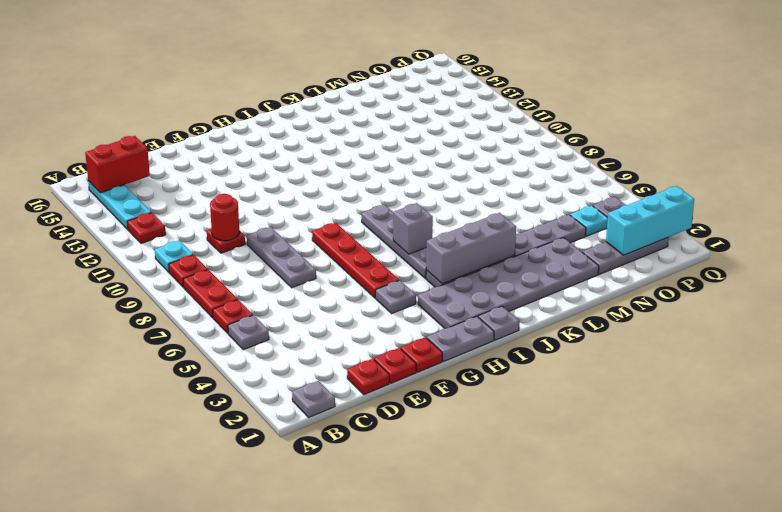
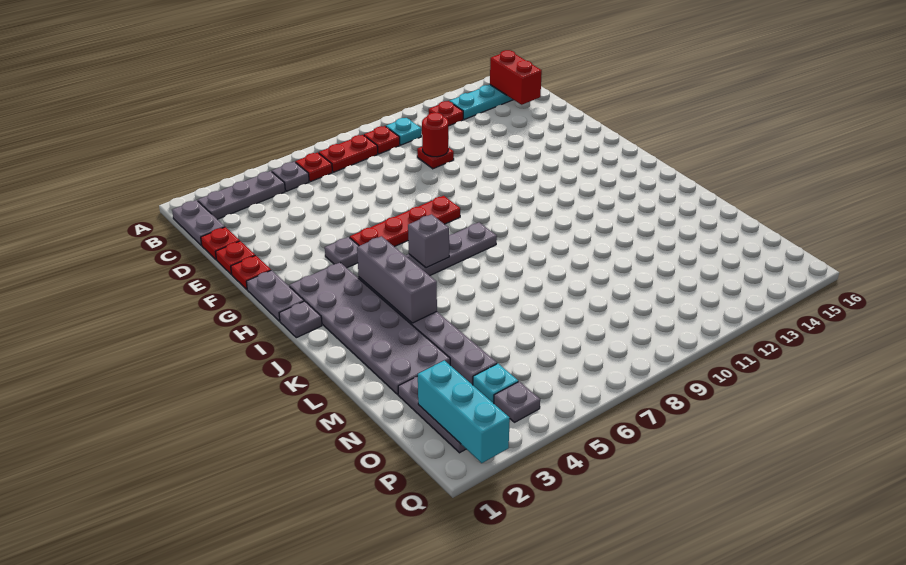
grey plate B1 level 1 -> grey plate B1:C1 level 1
grey plate E7:E9 level 1 -> grey plate B2:B4 level 1

